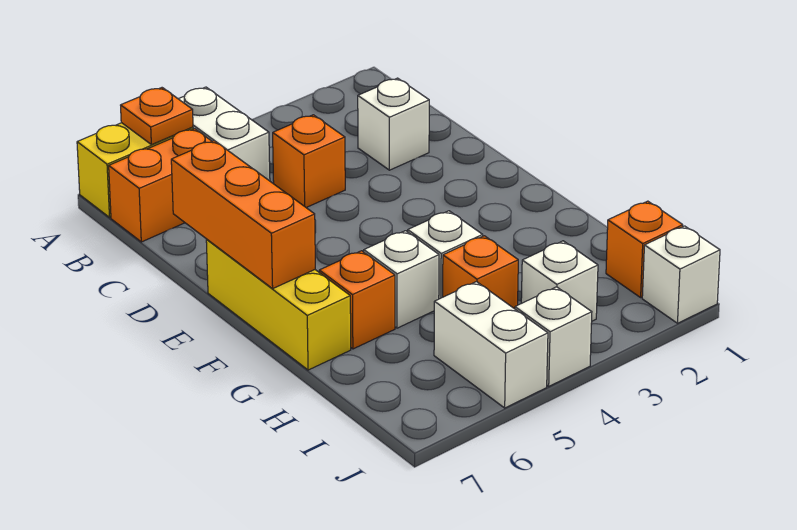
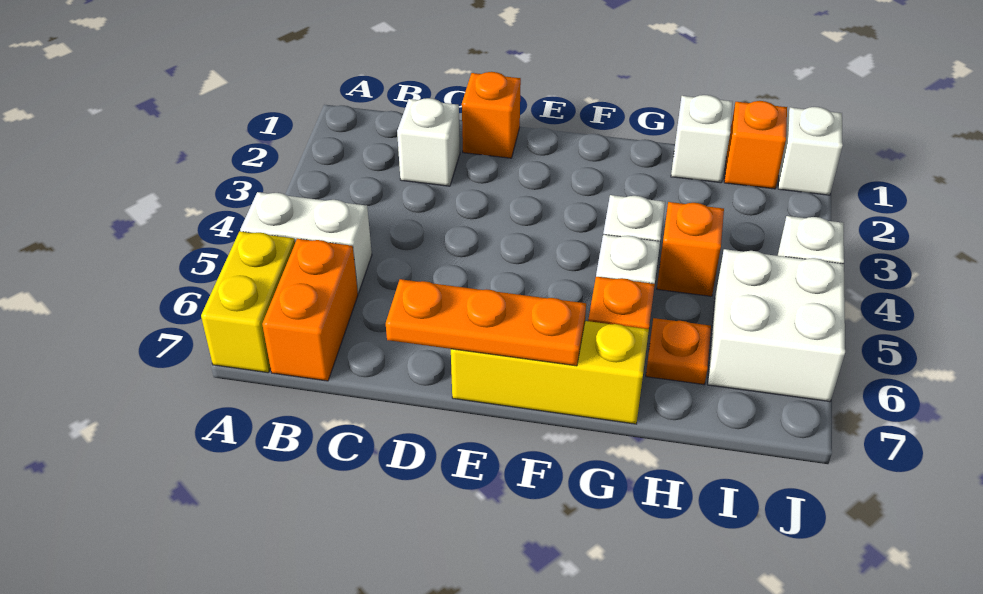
orange plate A6 level 2 -> orange plate H6 level 1
orange brick C4 level 1 -> orange brick D1 level 1
orange brick D7:F7 level 2 -> orange plate D7:F7 level 2
white brick I3 level 1 -> white brick H1 level 1
white brick I5:J5 level 1 -> white brick I5:J6 level 1

